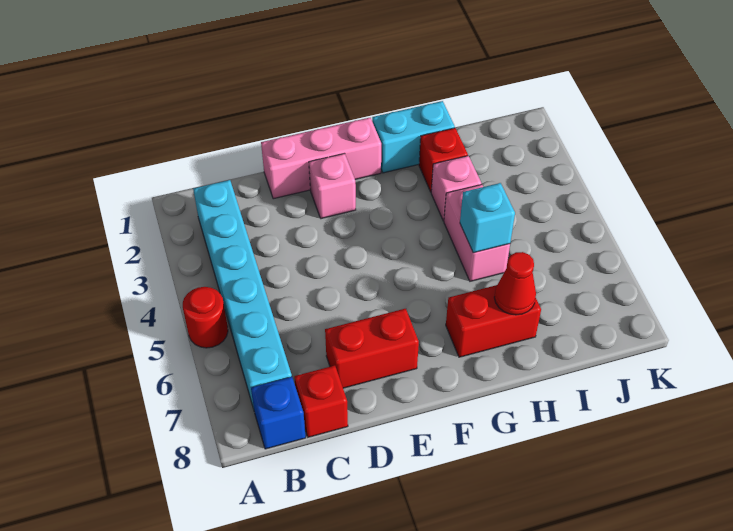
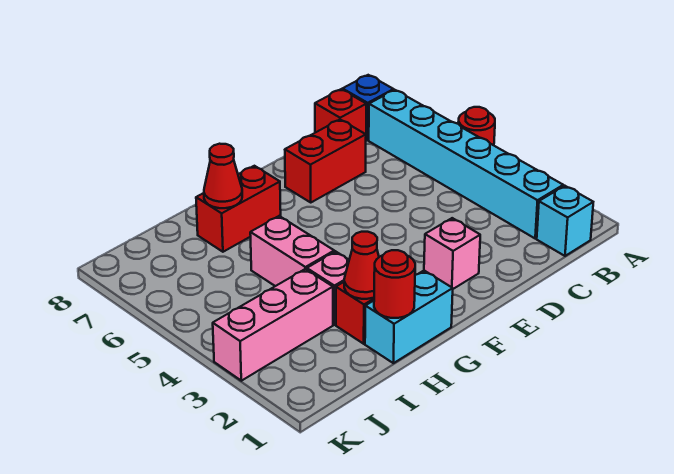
pink brick D1:F1 level 1 -> pink brick I3:K3 level 1
none -> red round brick H1 level 2
none -> red cone H2 level 2
cyan brick H5 level 2 -> cyan brick B1 level 1

